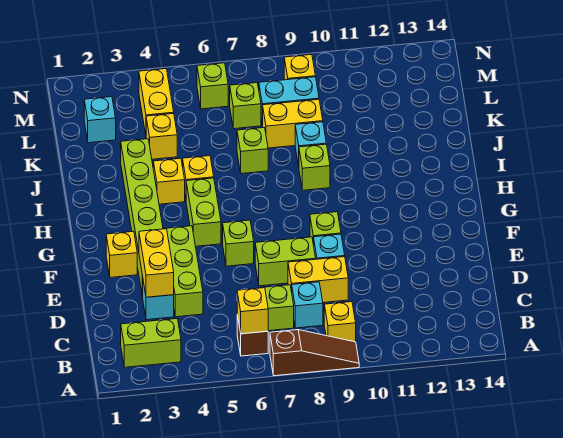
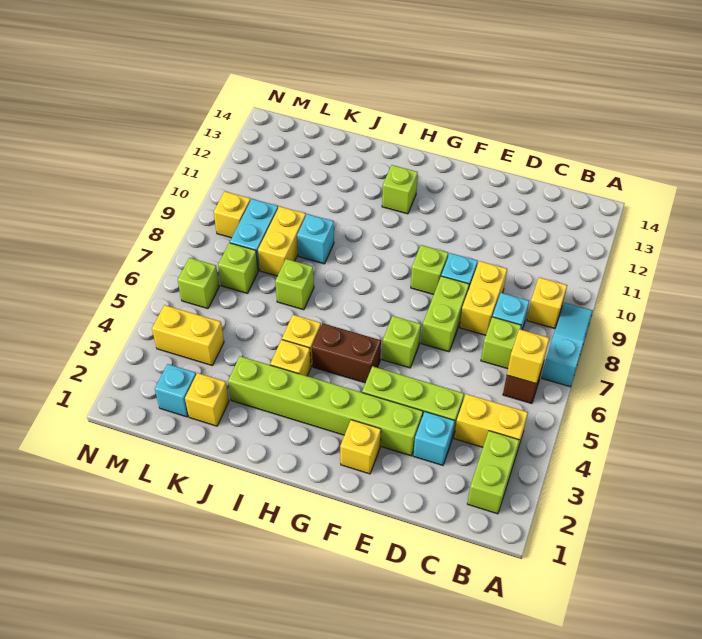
brown slope A7:A9 level 1 top 7 -> cyan slope A7:A9 level 1 top 7
yellow brick D3:E3 level 2 -> yellow brick B4:C4 level 1
lime brick G5:H5 level 1 -> brown brick G5:H5 level 1
lime brick I9 level 1 -> lime brick H12 level 1
yellow brick K4 level 1 -> yellow brick K2 level 1

